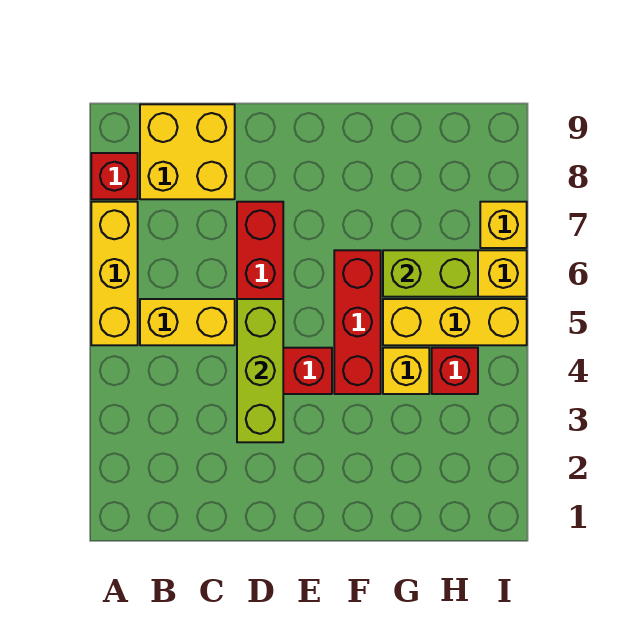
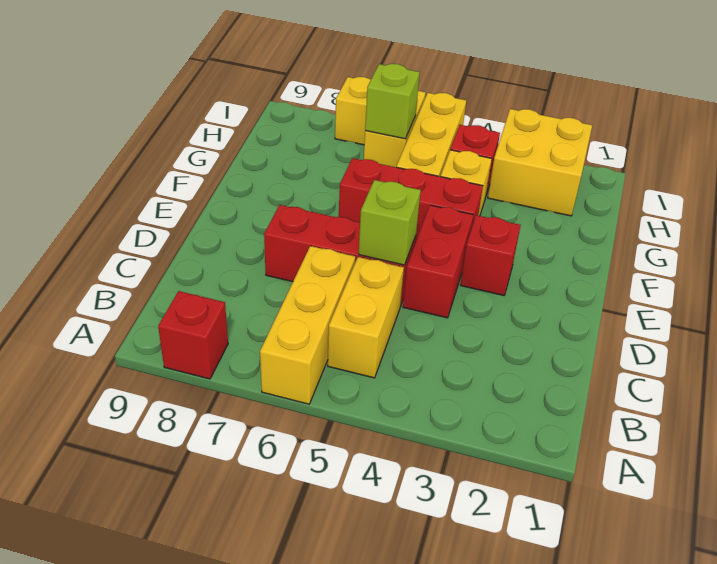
yellow brick A5:A7 level 1 -> yellow brick A6:C6 level 1
yellow brick B8:C9 level 1 -> yellow brick H2:I3 level 1
lime brick D3:D5 level 2 -> lime brick D5 level 2
none -> red brick E3 level 1
lime brick G6:H6 level 2 -> lime brick H6 level 2

